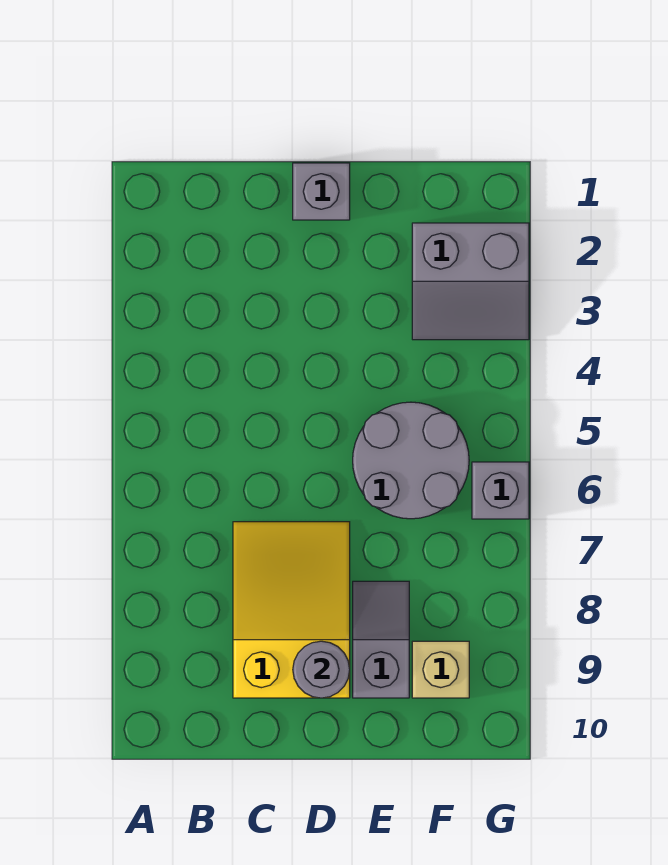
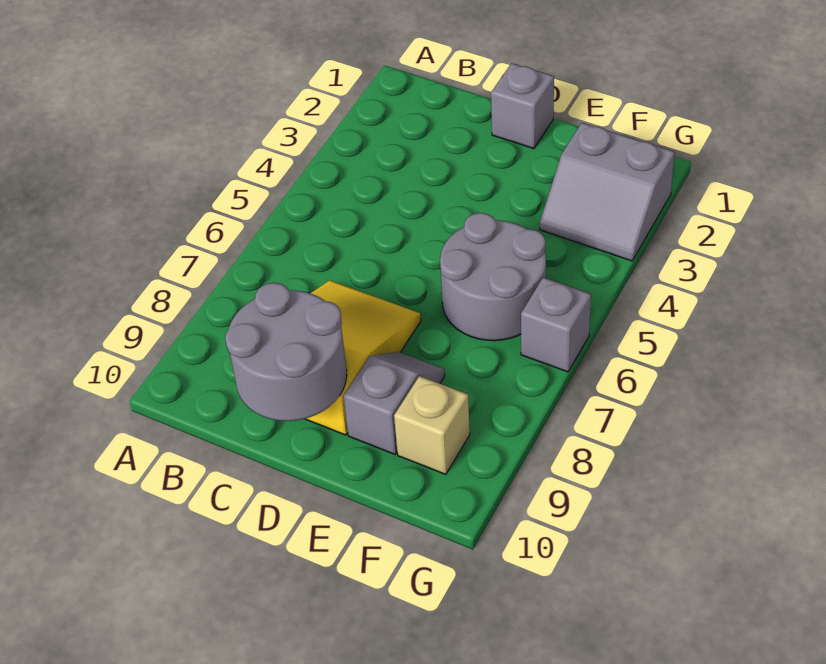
grey round brick D9 level 2 -> grey round brick C9:D10 level 2

